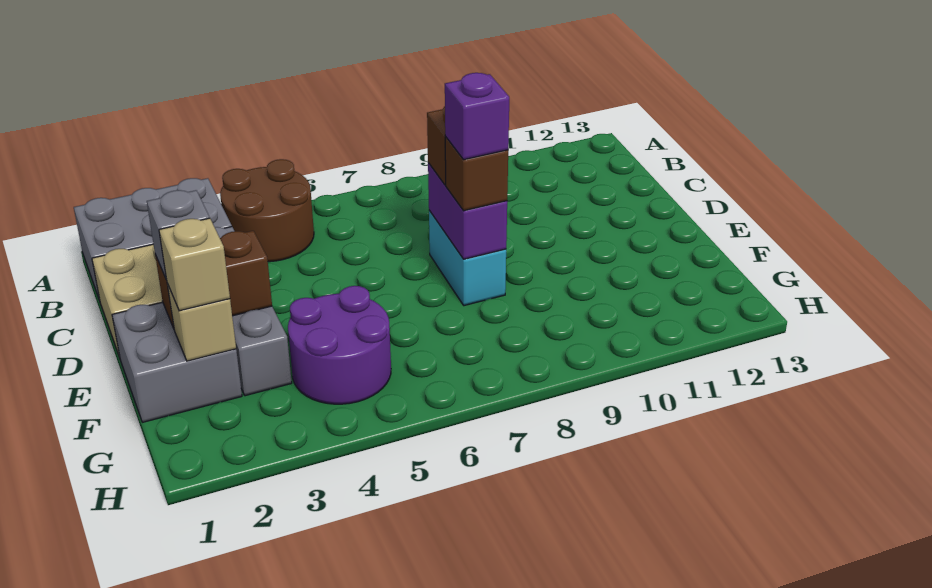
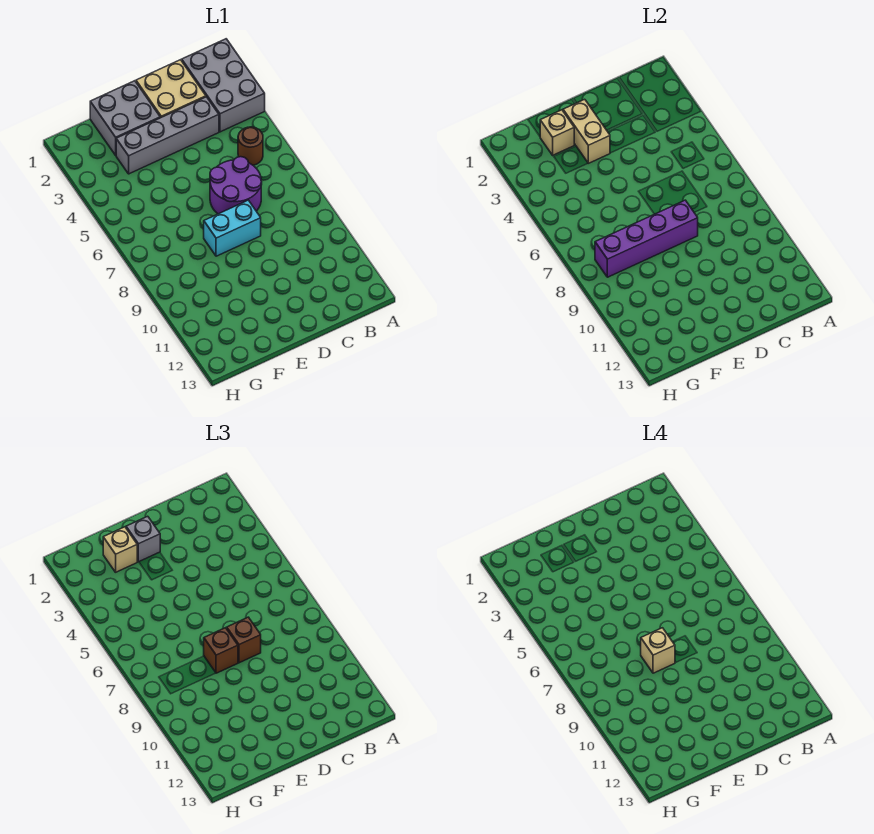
brown round brick A4:B5 level 1 -> brown round brick B5 level 1
purple brick D8:E8 level 2 -> purple brick D8:G8 level 2
brown brick E2:E3 level 2 -> tan brick E2:E3 level 2
purple brick E8 level 4 -> tan brick E8 level 4
purple round brick F4:G5 level 1 -> purple round brick C6:D7 level 1

